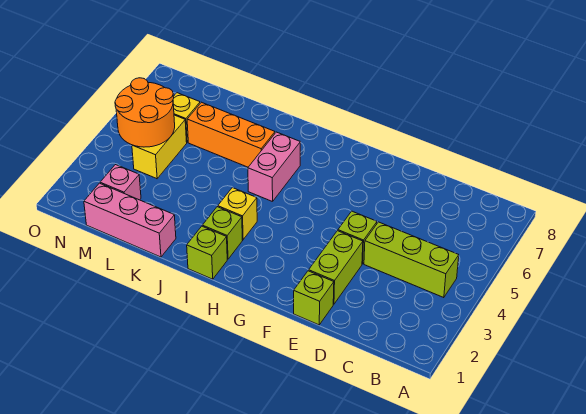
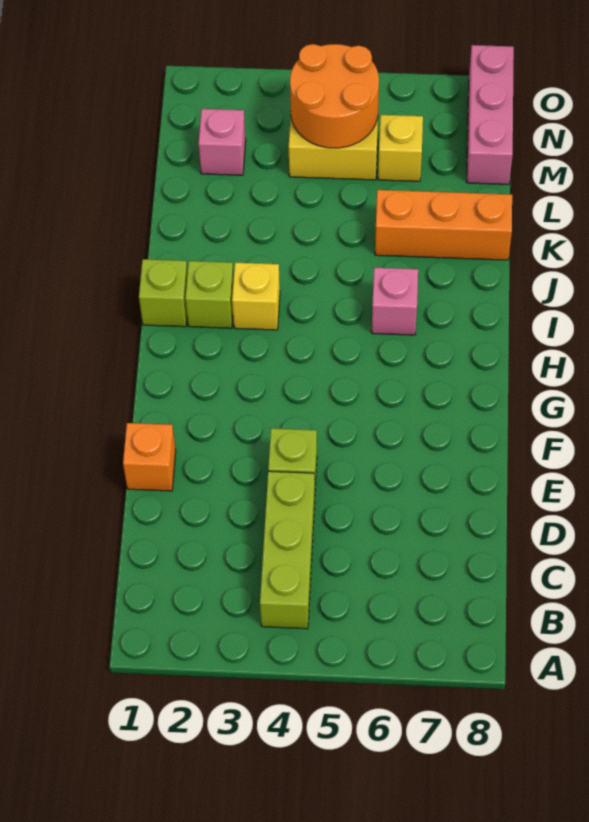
lime brick E1 level 1 -> orange brick E1 level 1
lime brick E2:E3 level 1 -> none
pink brick I5:I6 level 1 -> pink brick I6 level 1
orange brick J6:L6 level 1 -> orange brick K6:K8 level 1
pink brick K1:M1 level 1 -> pink brick M8:O8 level 1

